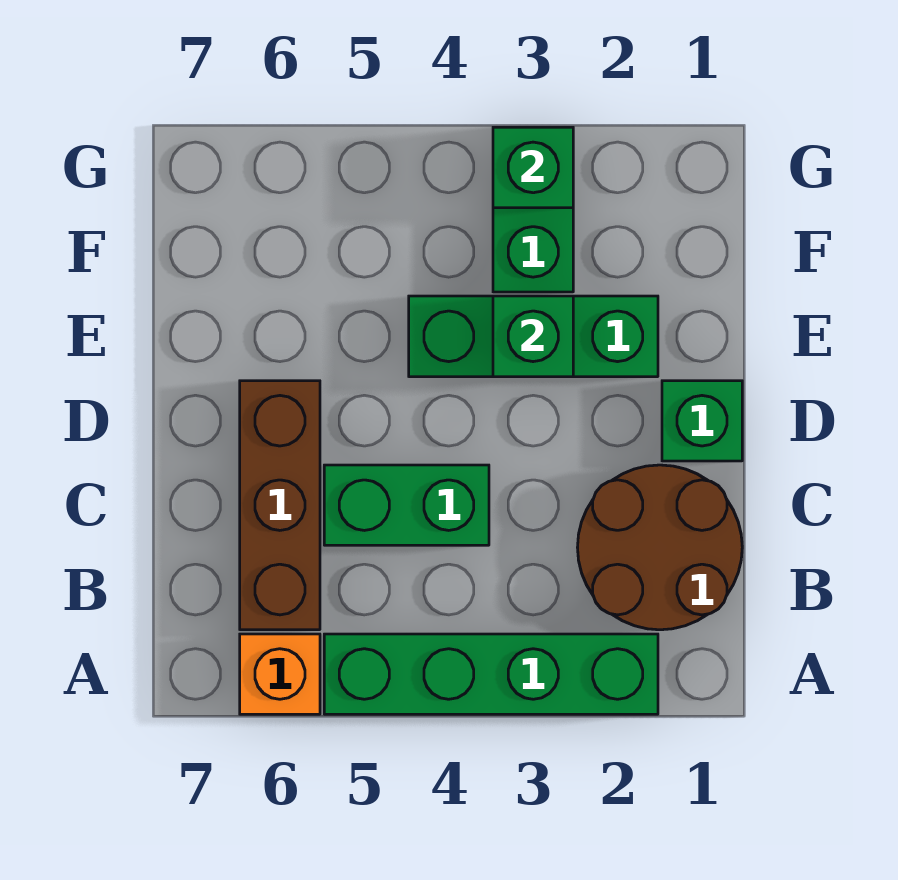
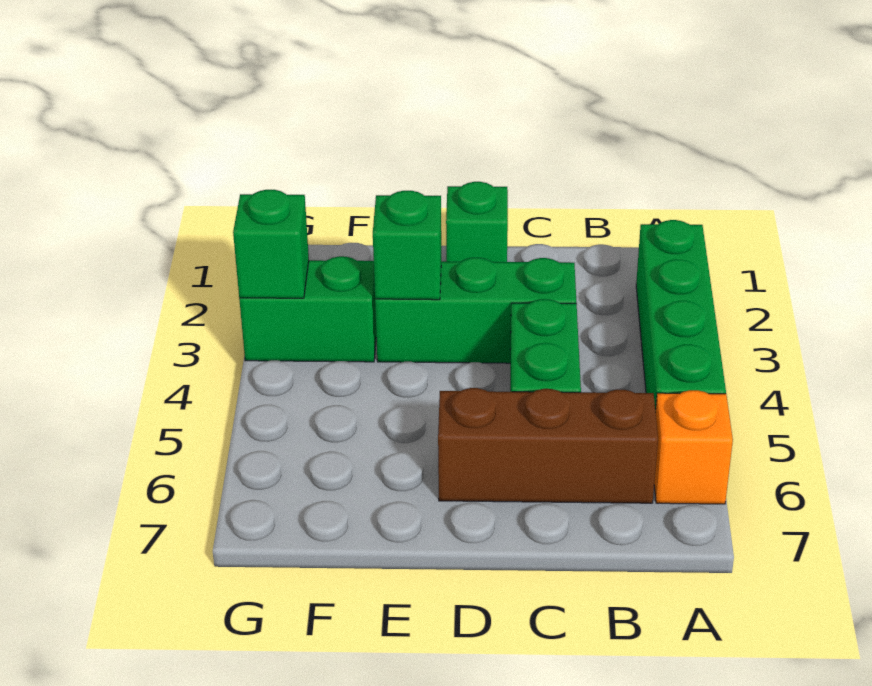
brown round brick B1:C2 level 1 -> none
green brick E2:E4 level 1 -> green brick C3:E3 level 1

